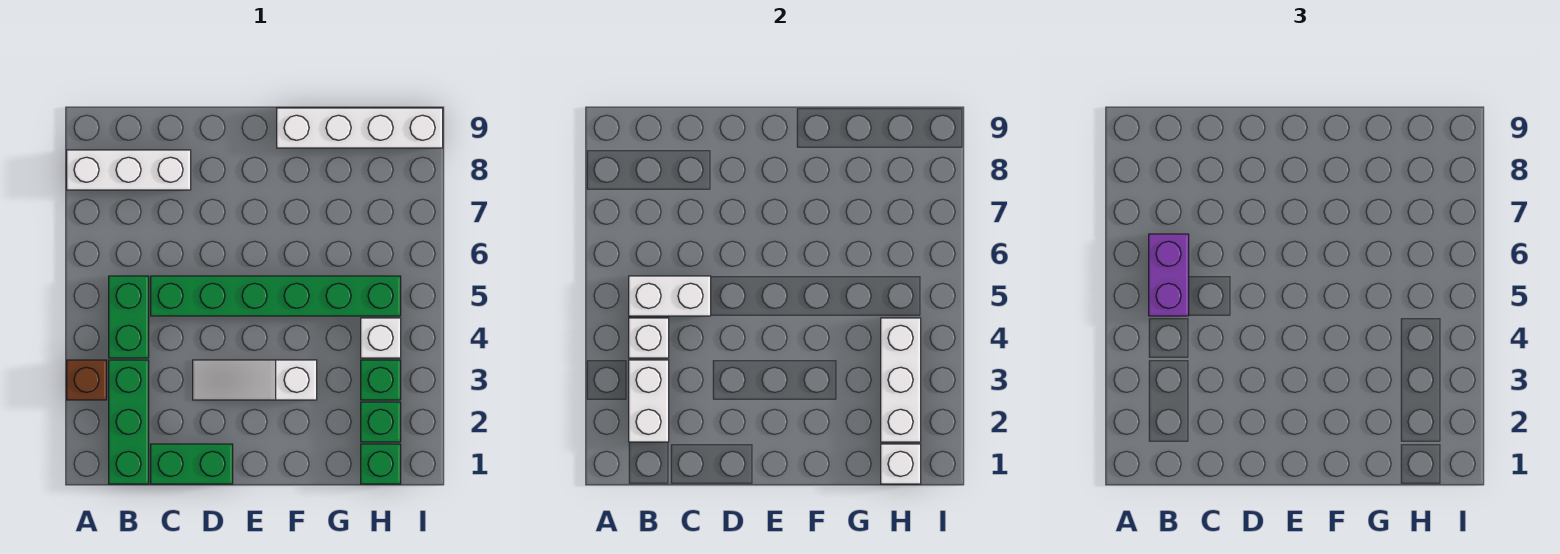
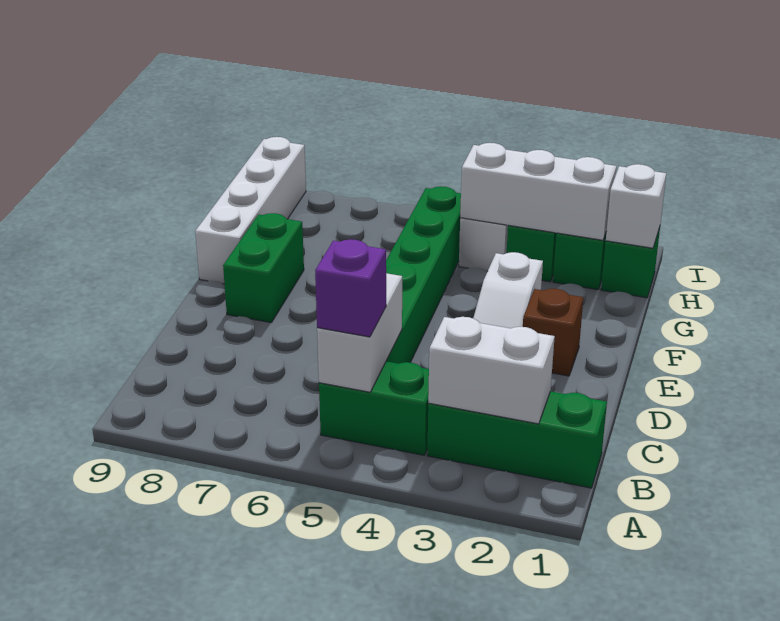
brown brick A3 level 1 -> brown brick E2 level 1
white brick A8:C8 level 1 -> none
white brick B4 level 2 -> none
purple brick B5:B6 level 3 -> purple brick B5 level 3
green brick C1:D1 level 1 -> green brick E8:F8 level 1

